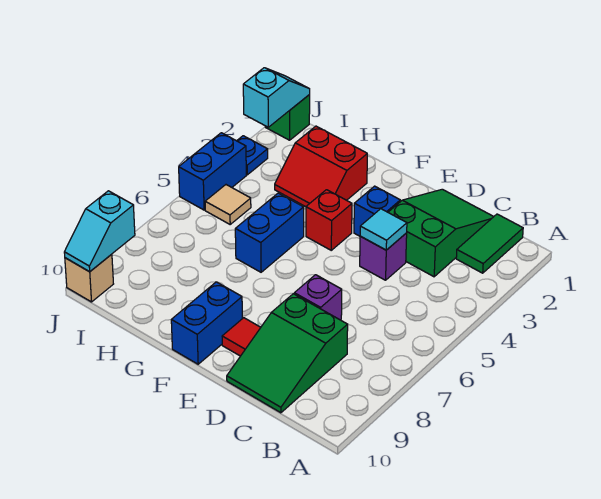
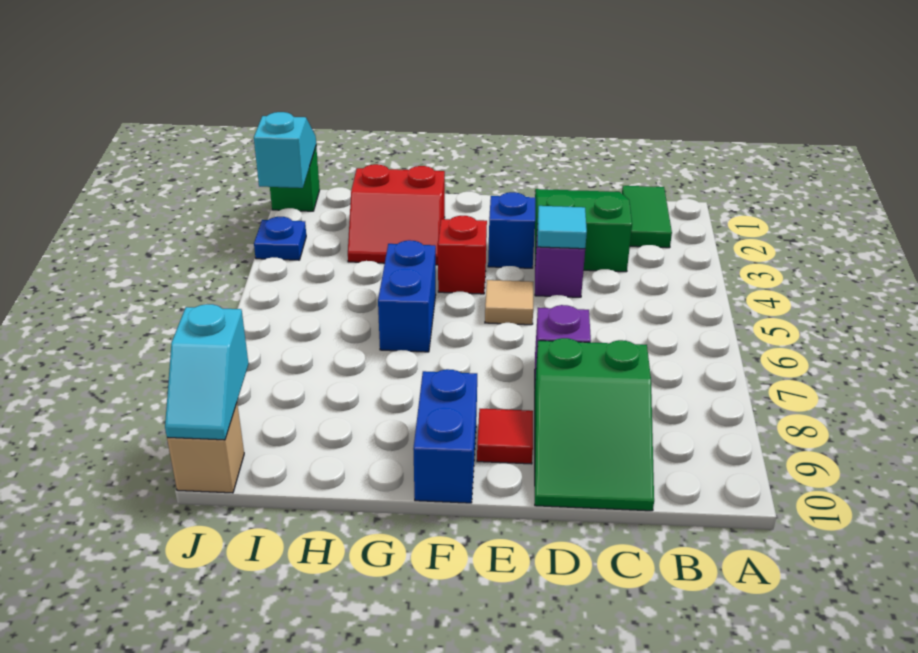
tan tile I5 level 1 -> tan tile E5 level 1
blue brick J4:J5 level 1 -> none

